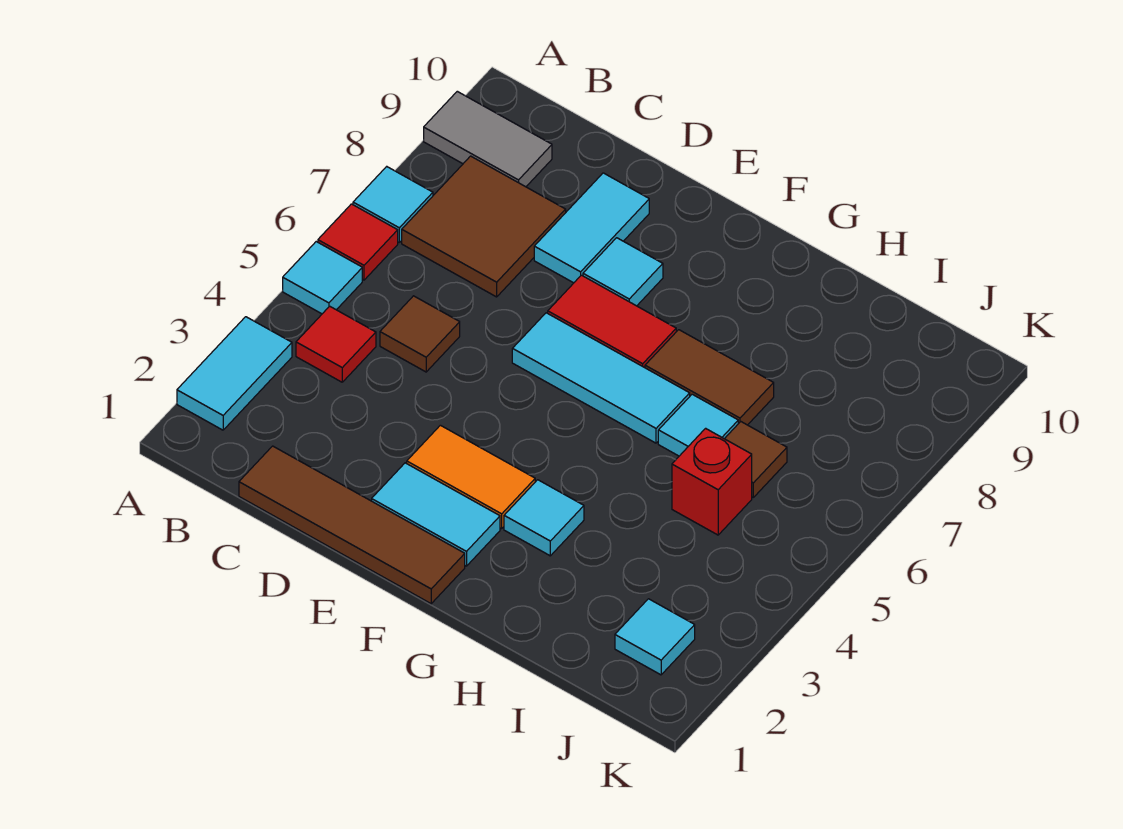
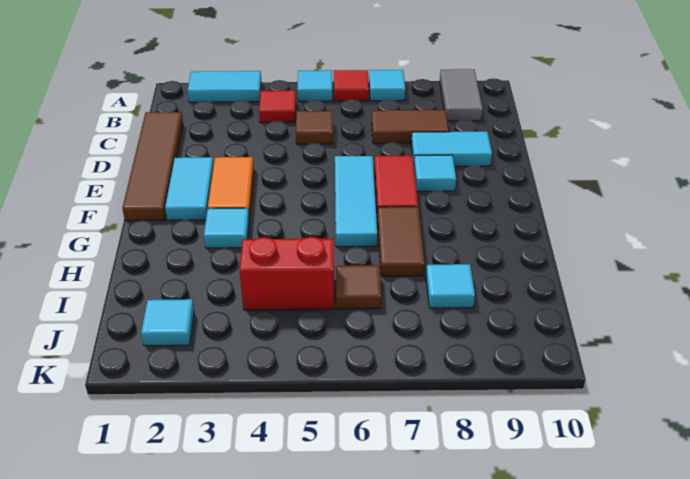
brown tile B7:C8 level 1 -> brown tile C7:C8 level 1
cyan tile H6 level 1 -> cyan tile I8 level 1
red brick I5 level 1 -> red brick I4:I5 level 1

